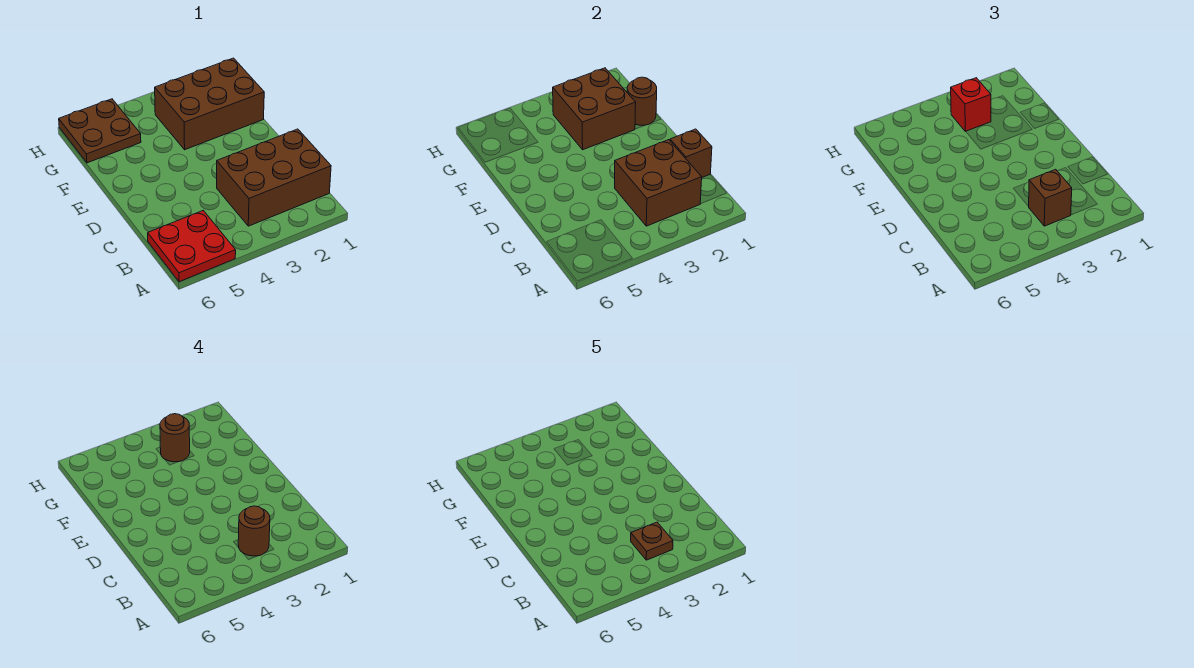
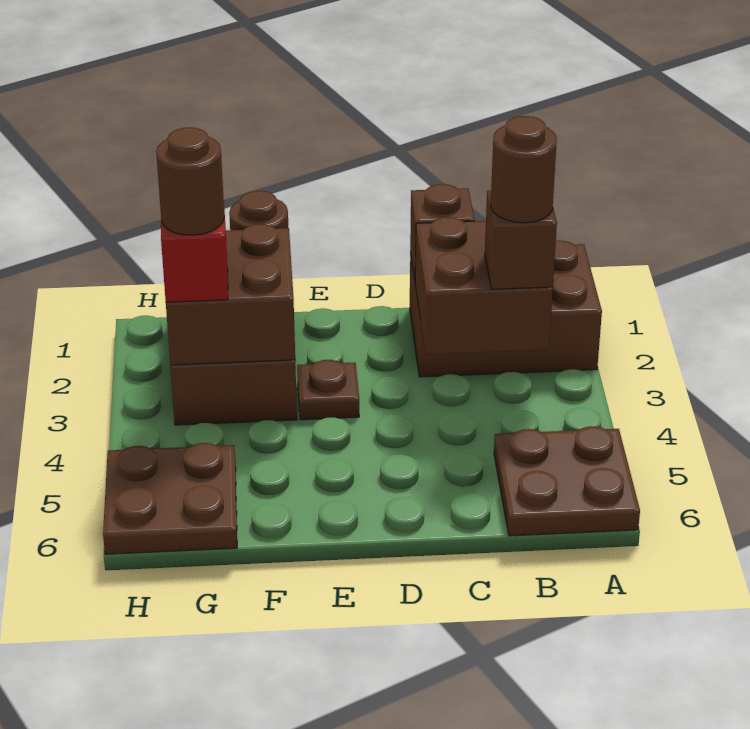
red plate A5:B6 level 1 -> brown plate A5:B6 level 1
brown brick B1:C3 level 1 -> brown brick A1:C2 level 1
brown plate B3 level 5 -> brown plate E3 level 1

